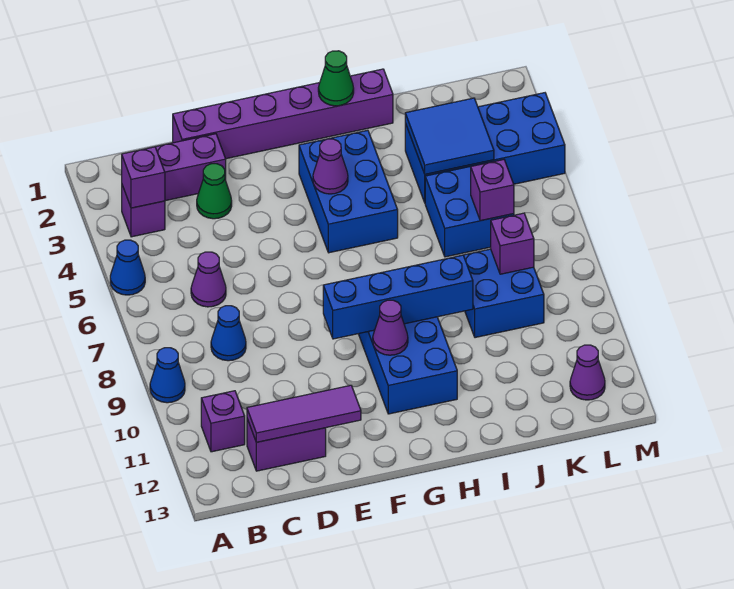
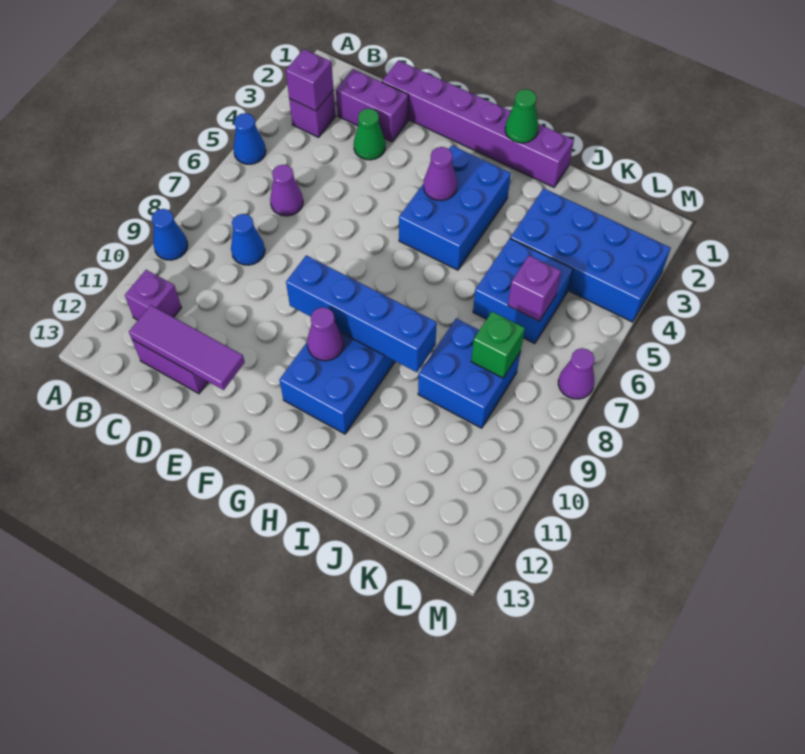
blue tile J3:K4 level 2 -> none
purple brick K8 level 2 -> green brick K8 level 2
purple cone L12 level 1 -> purple cone M7 level 1

